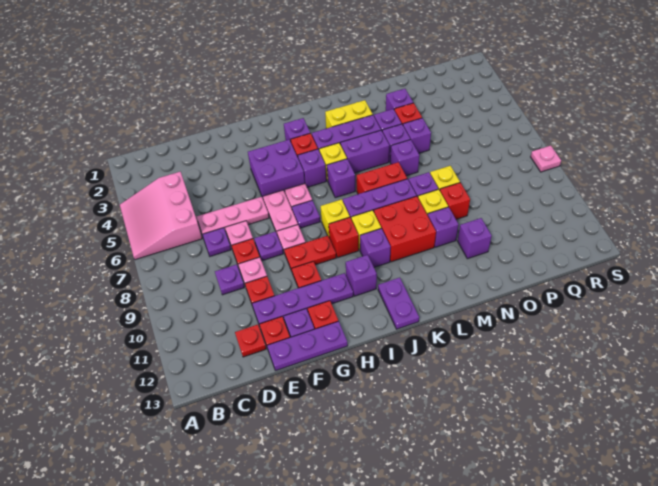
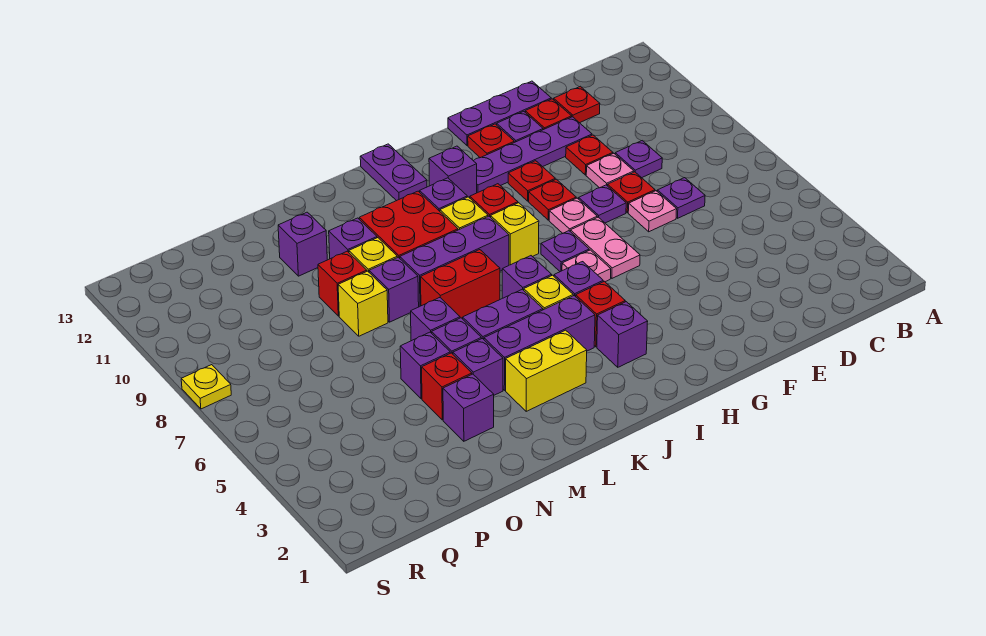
pink slope A4:C6 level 1 top C -> none
pink plate D6:F6 level 1 -> none
purple brick G4:H5 level 1 -> none
red plate G9:H9 level 1 -> red plate G9 level 1
pink plate S8 level 1 -> yellow plate S8 level 1

